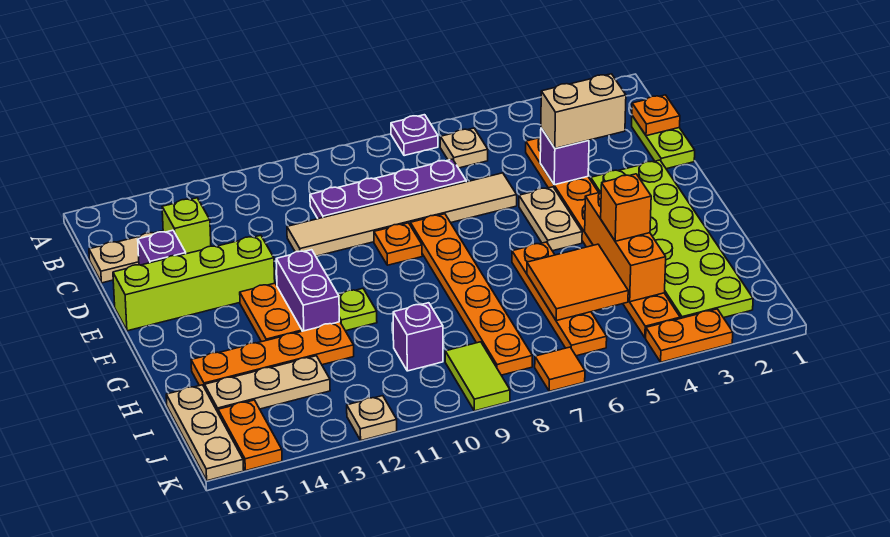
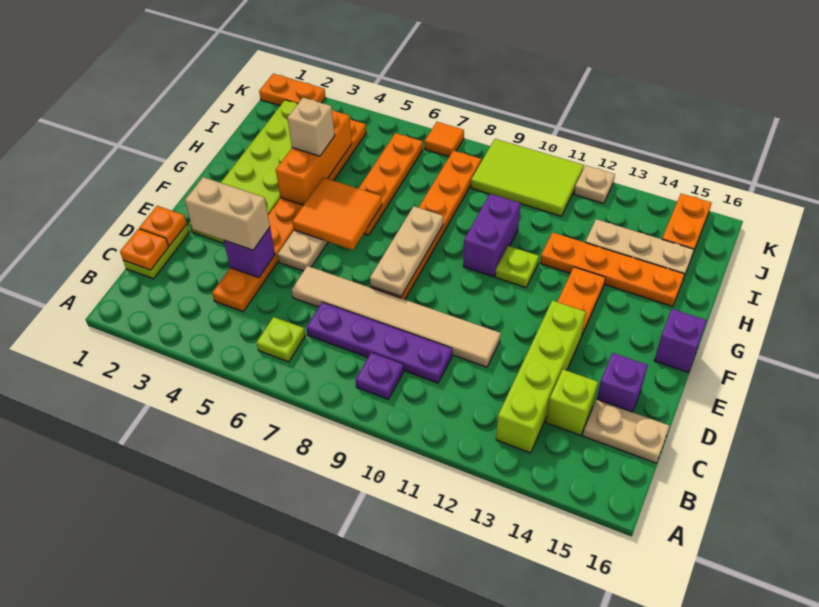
purple plate A7 level 1 -> purple plate B9 level 1
tan plate B6 level 1 -> lime plate B6 level 1
orange plate E9 level 1 -> orange plate D1 level 2
lime brick E13:E16 level 1 -> lime brick B13:E13 level 1
purple brick F12:G12 level 1 -> purple brick G10:H10 level 1
orange brick H4 level 3 -> tan brick H4 level 3
orange tile H5:I6 level 2 -> orange tile F5:G6 level 2
purple brick I10 level 1 -> purple brick F16 level 1
tan plate I16:K16 level 1 -> tan plate E8:G8 level 2
lime tile J9:K9 level 1 -> lime tile J9:K11 level 1
orange plate K3:K4 level 1 -> orange plate K1:K2 level 1

